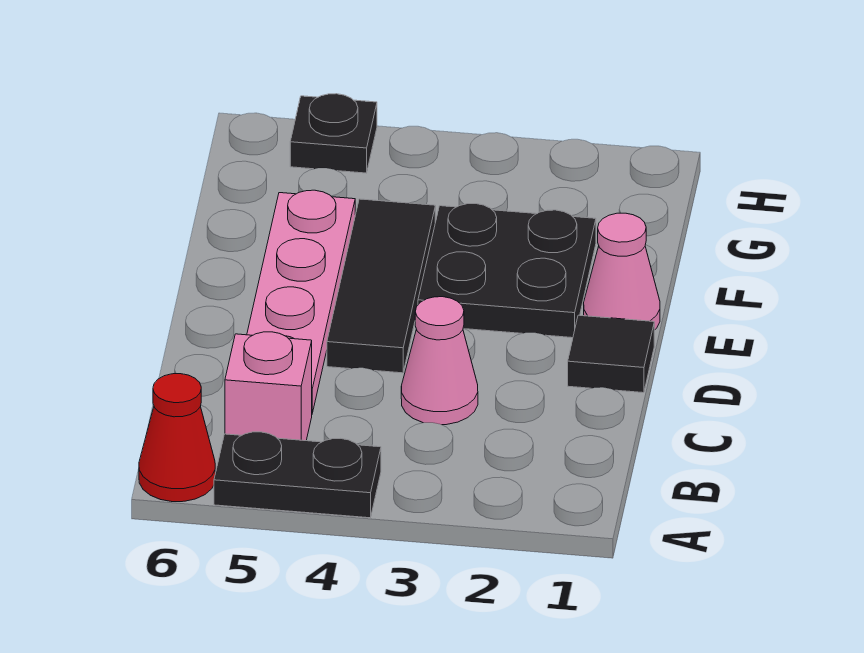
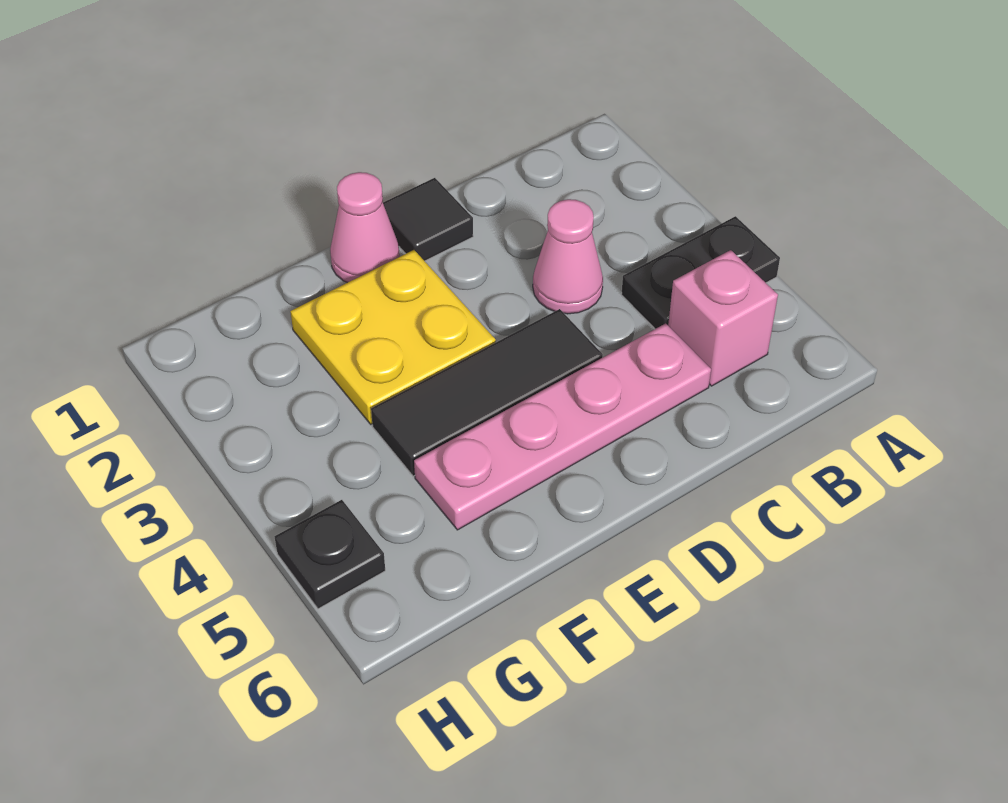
black plate A4:A5 level 1 -> black plate A4:B4 level 1
red cone A6 level 1 -> none
black plate E2:F3 level 1 -> yellow plate E2:F3 level 1

